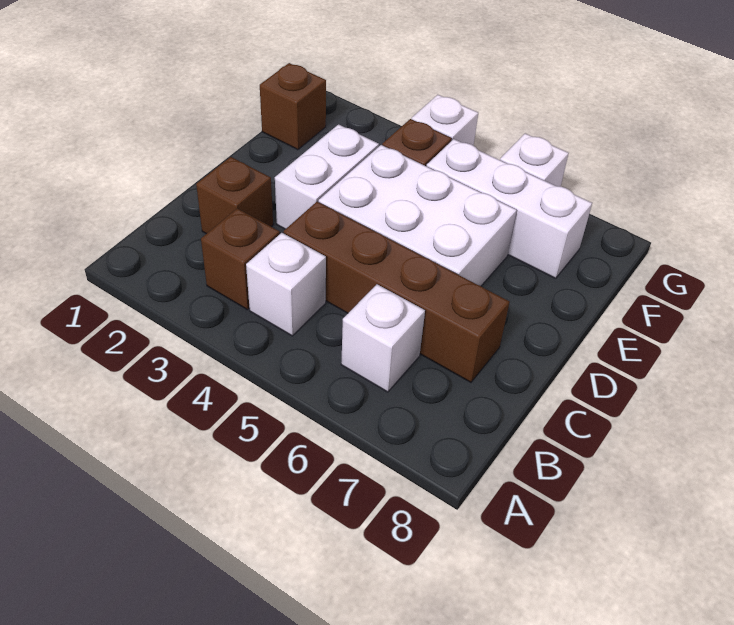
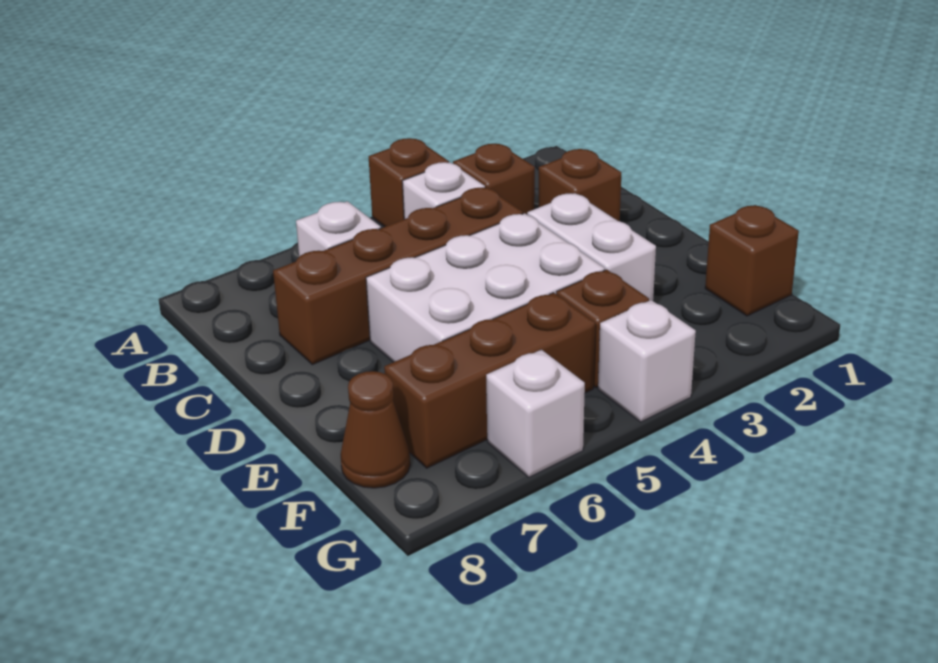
none -> brown brick A4 level 1
white brick F5:F7 level 1 -> brown brick F5:F7 level 1
none -> brown cone F8 level 1

